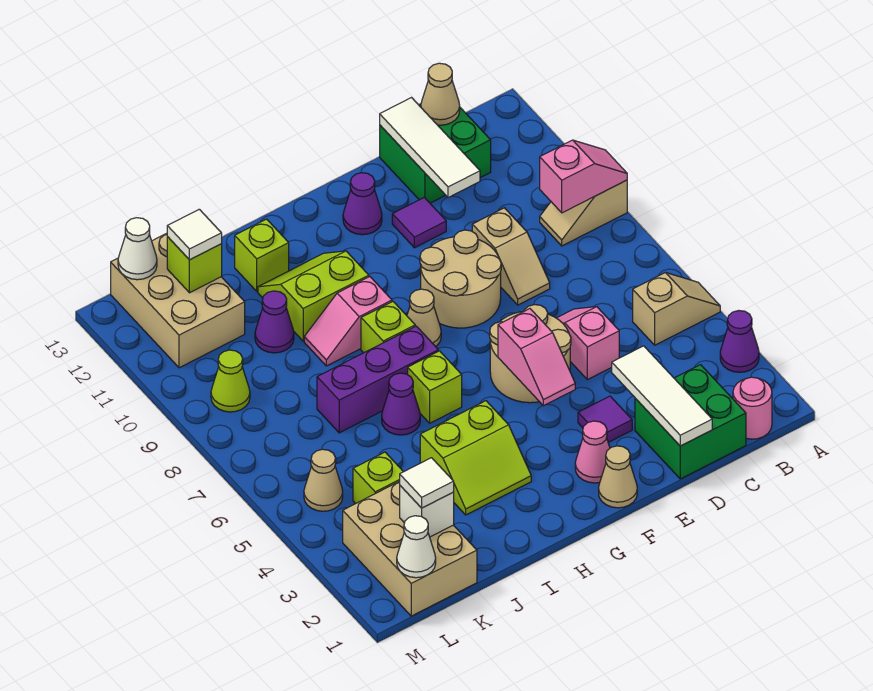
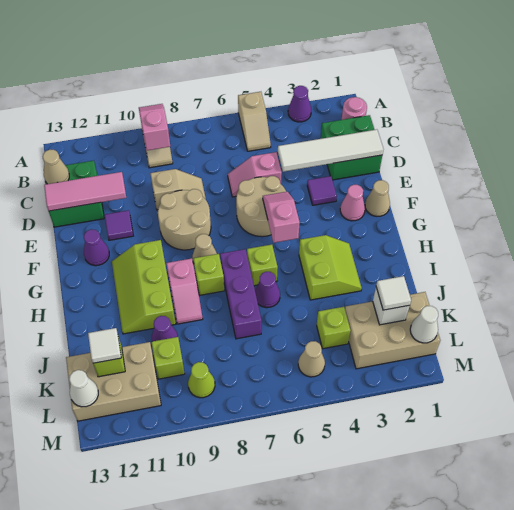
tan slope A5:B5 level 1 top B -> tan slope A5:B5 level 1 top A
white tile D1:D3 level 2 -> white tile D1:D4 level 2
white tile D11:D13 level 2 -> pink tile D11:D13 level 2
pink slope F4:F5 level 2 top 5 -> pink slope F5:G5 level 2 top G
lime slope H10:I11 level 1 top 10 -> lime slope G10:I11 level 1 top 10
lime brick I12 level 1 -> lime brick K10 level 1

